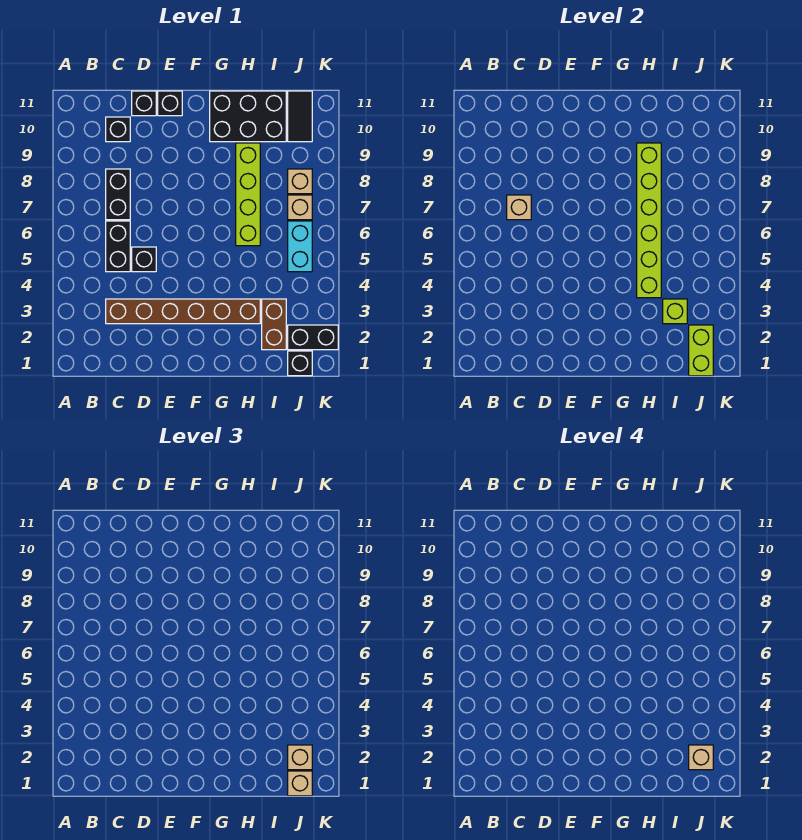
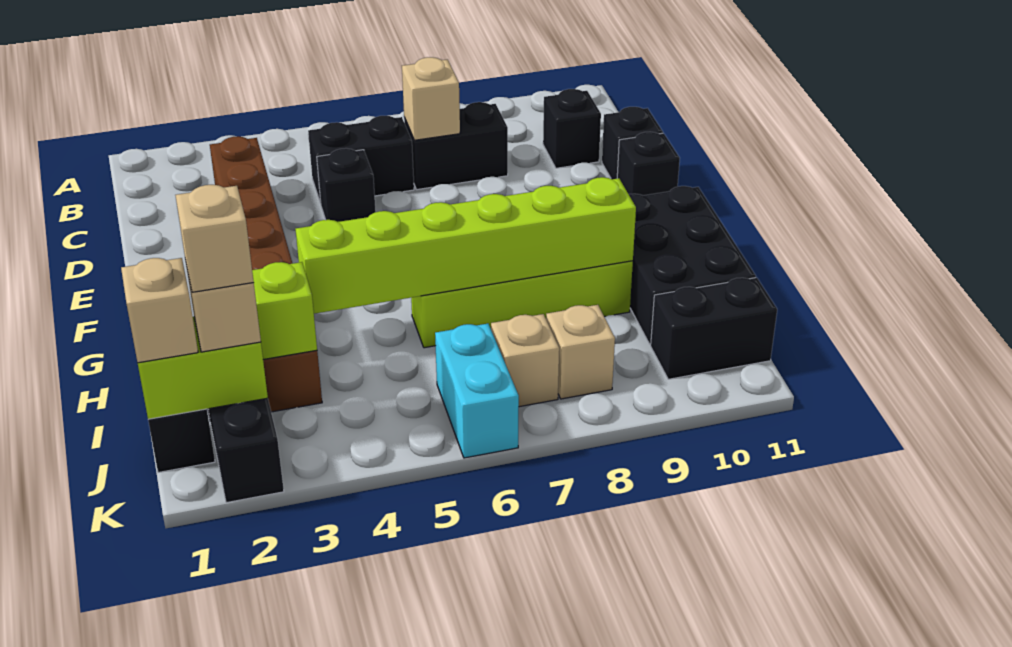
cyan brick J5:J6 level 1 -> cyan brick J6:K6 level 1
black tile J10:J11 level 1 -> black brick J10:J11 level 1

